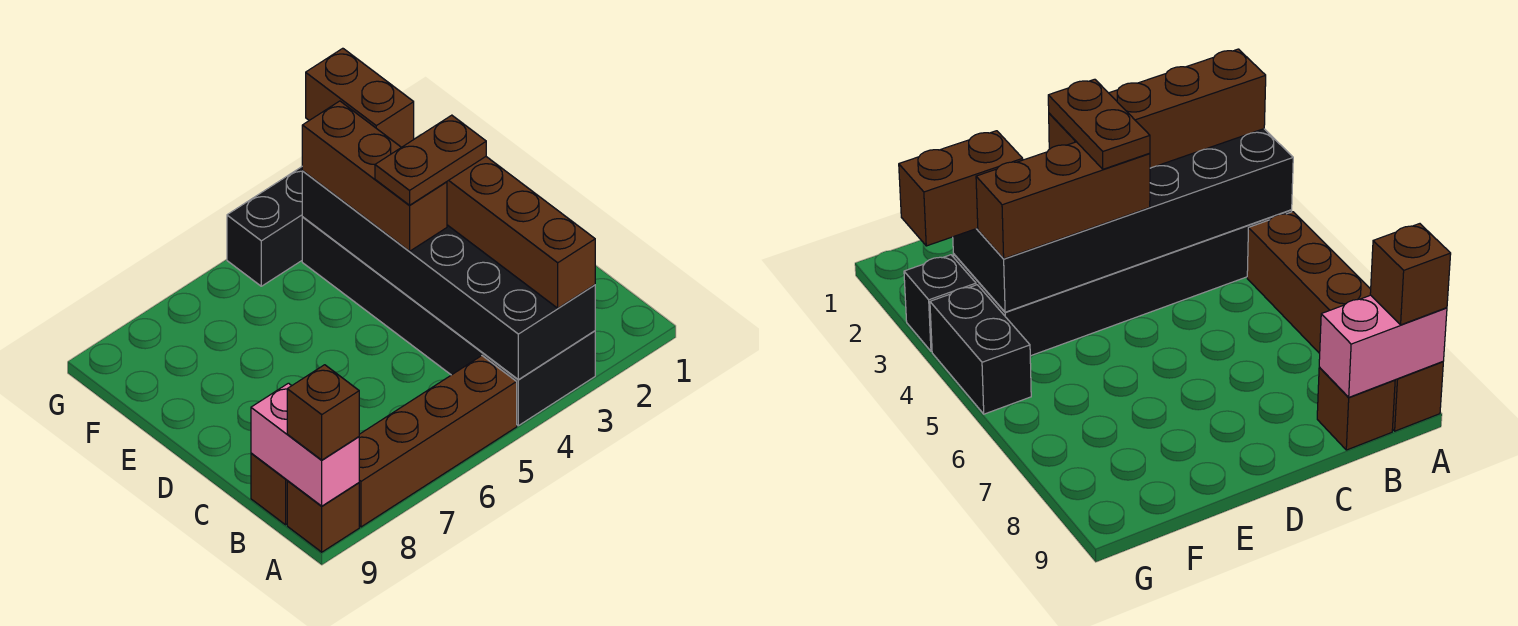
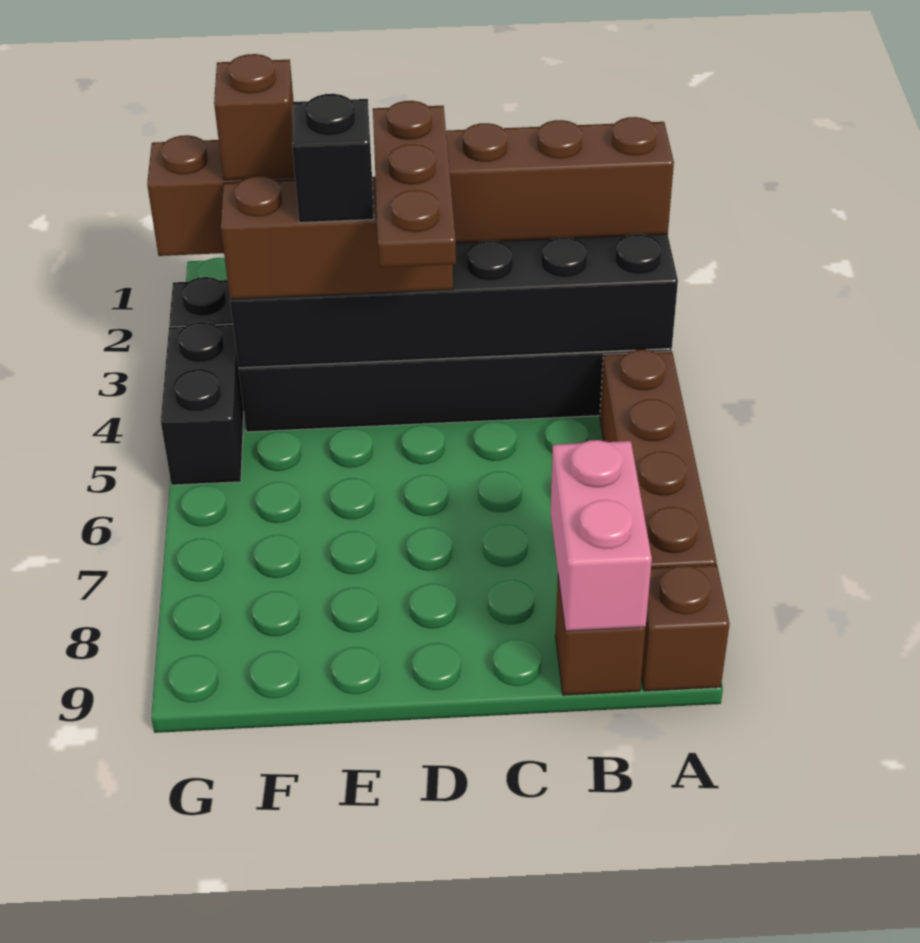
pink brick A9:B9 level 2 -> pink brick B8:B9 level 2
brown brick A9 level 3 -> brown brick F3 level 4
brown plate D3:D4 level 4 -> brown plate D3:D5 level 4
none -> black brick E4 level 4

